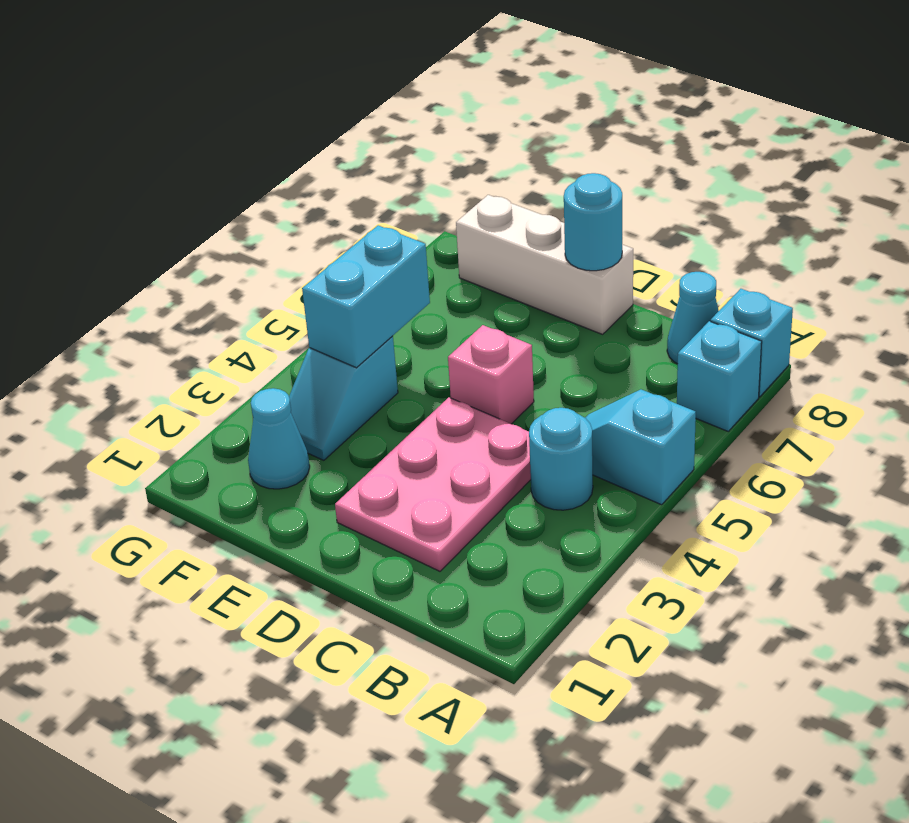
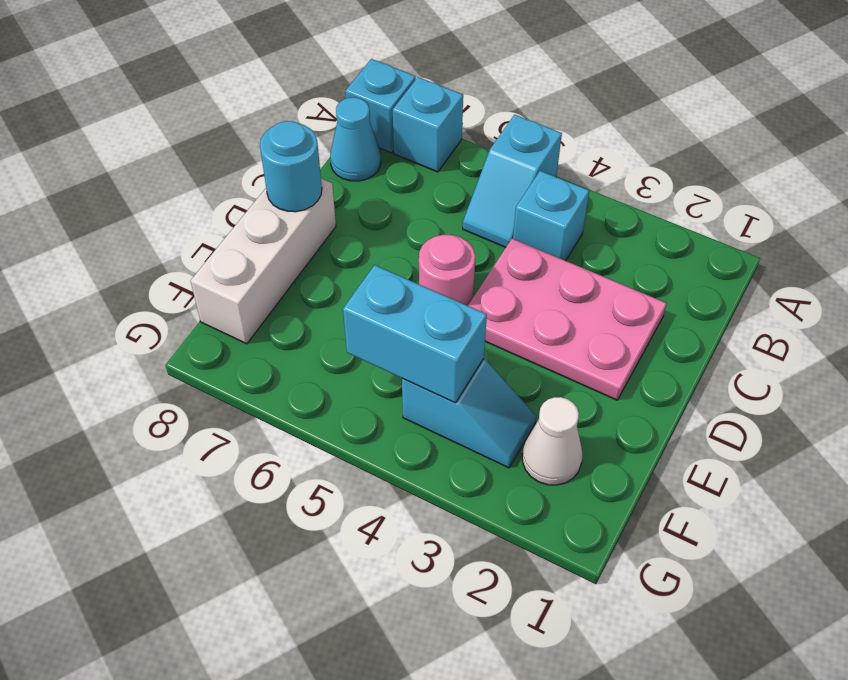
cyan round brick B4 level 1 -> cyan brick B4 level 1
pink brick D5 level 1 -> pink round brick D5 level 1
cyan cone F2 level 1 -> white cone F2 level 1

